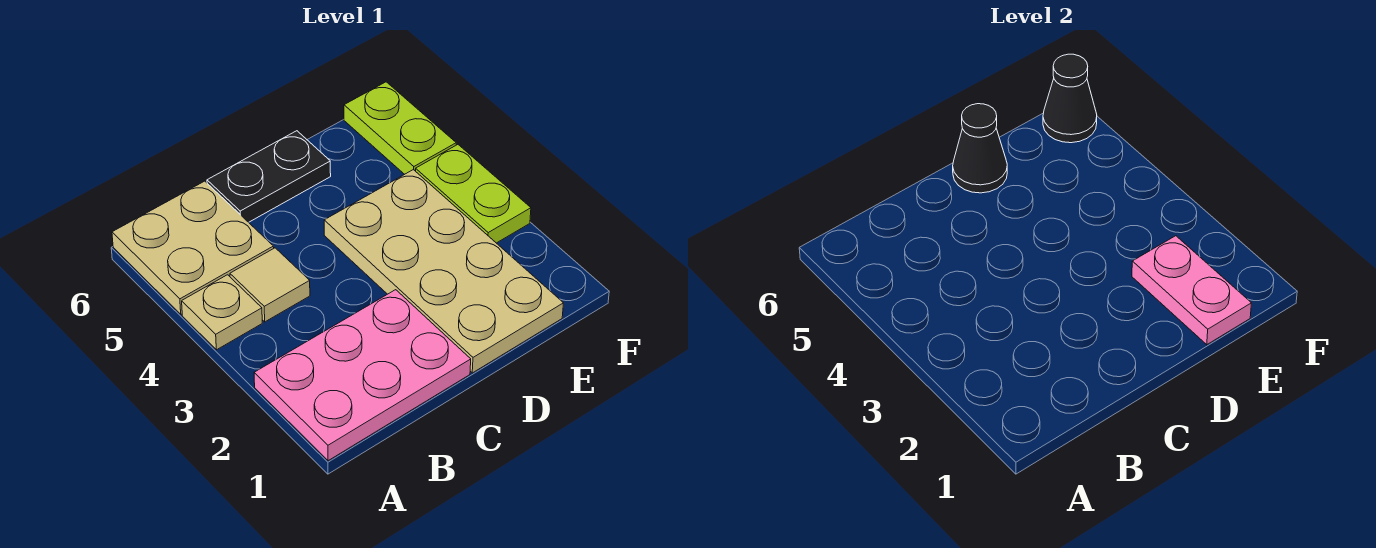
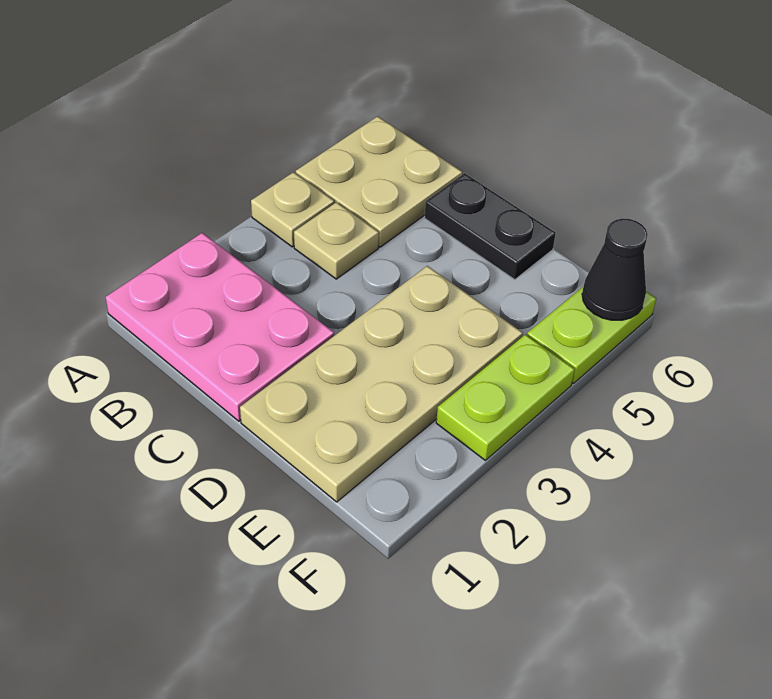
tan tile B4 level 1 -> tan plate B4 level 1
black cone D6 level 2 -> none
pink plate E1:E2 level 2 -> none

